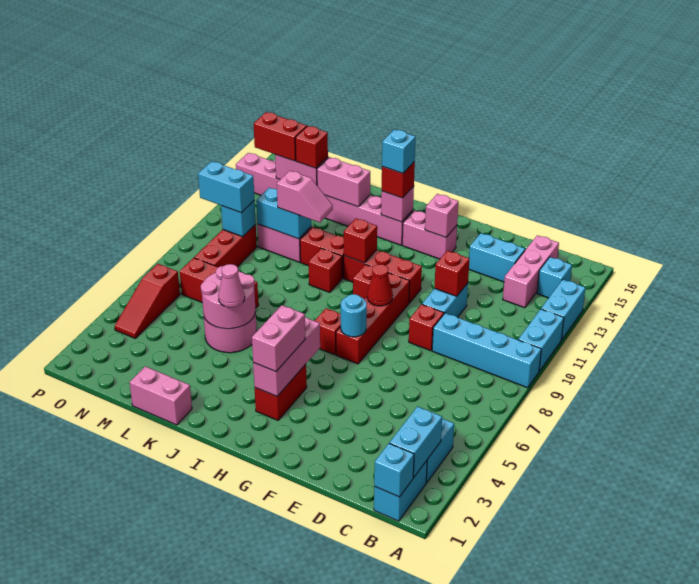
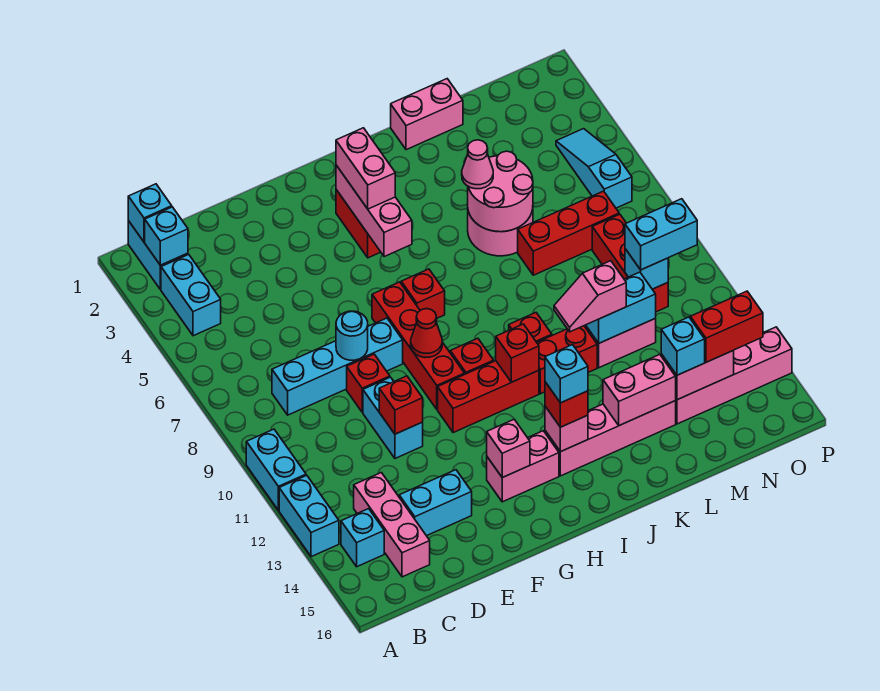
cyan brick A9:D9 level 1 -> cyan brick C8:F8 level 1
cyan brick B2:B3 level 2 -> cyan brick B2 level 2
cyan round brick G7 level 2 -> cyan round brick E8 level 2
red brick M14 level 3 -> cyan brick M14 level 3
red slope O4:O6 level 1 top 6 -> cyan slope O4:O6 level 1 top 6

